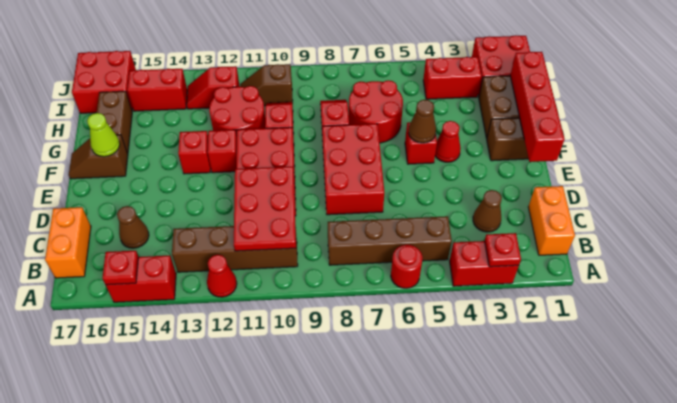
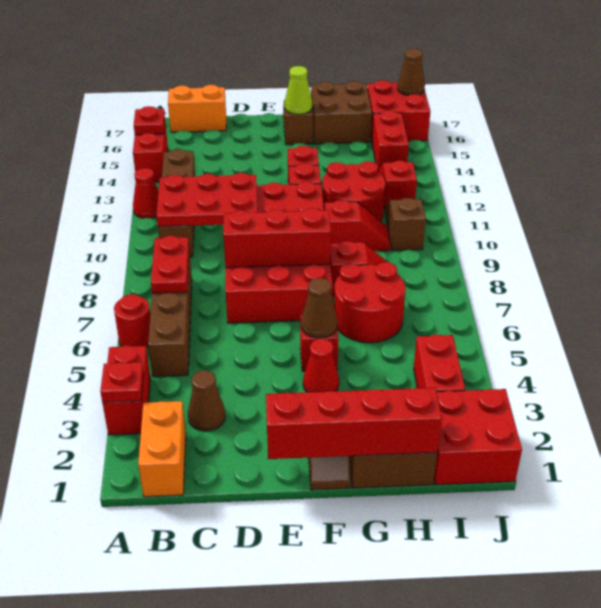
orange brick B1:C1 level 1 -> orange brick B1:B2 level 1
none -> red plate B7:B8 level 2
brown cone C15 level 1 -> brown cone J17 level 2
none -> red brick D8:F8 level 2
brown brick G16:H16 level 1 -> brown brick G16:H17 level 1

